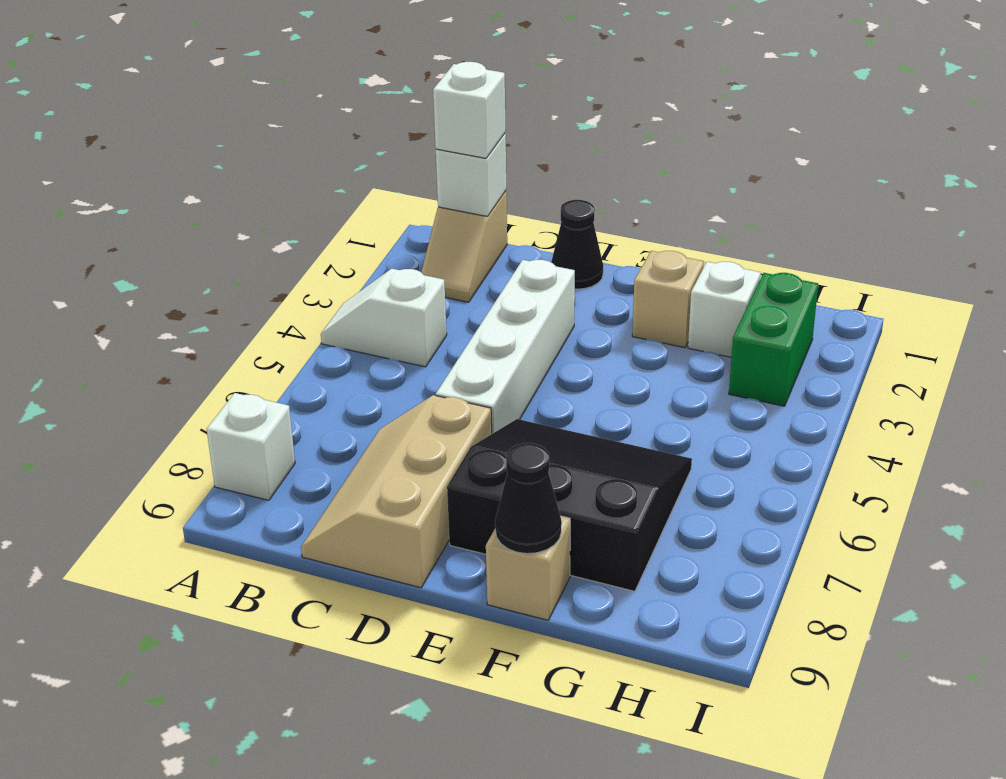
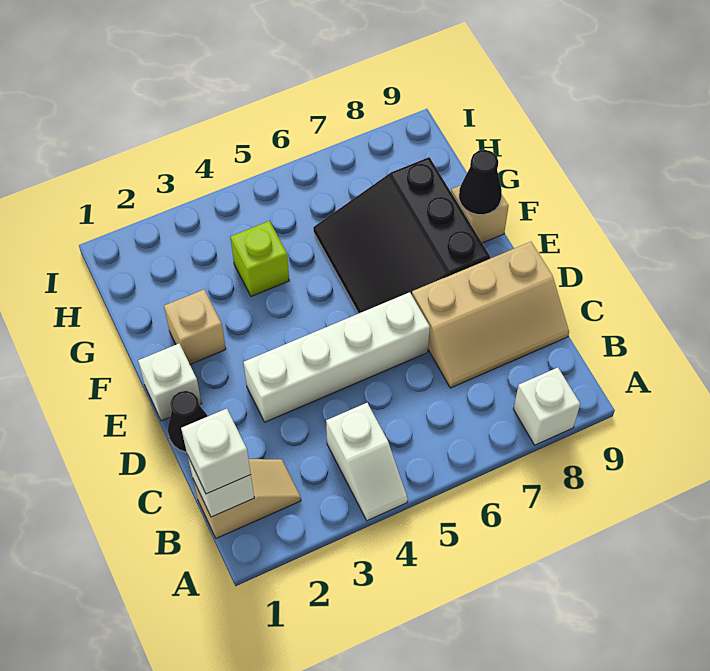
white brick G2 level 1 -> white brick E1 level 1
none -> lime brick G4 level 1
green brick H2:H3 level 1 -> none

